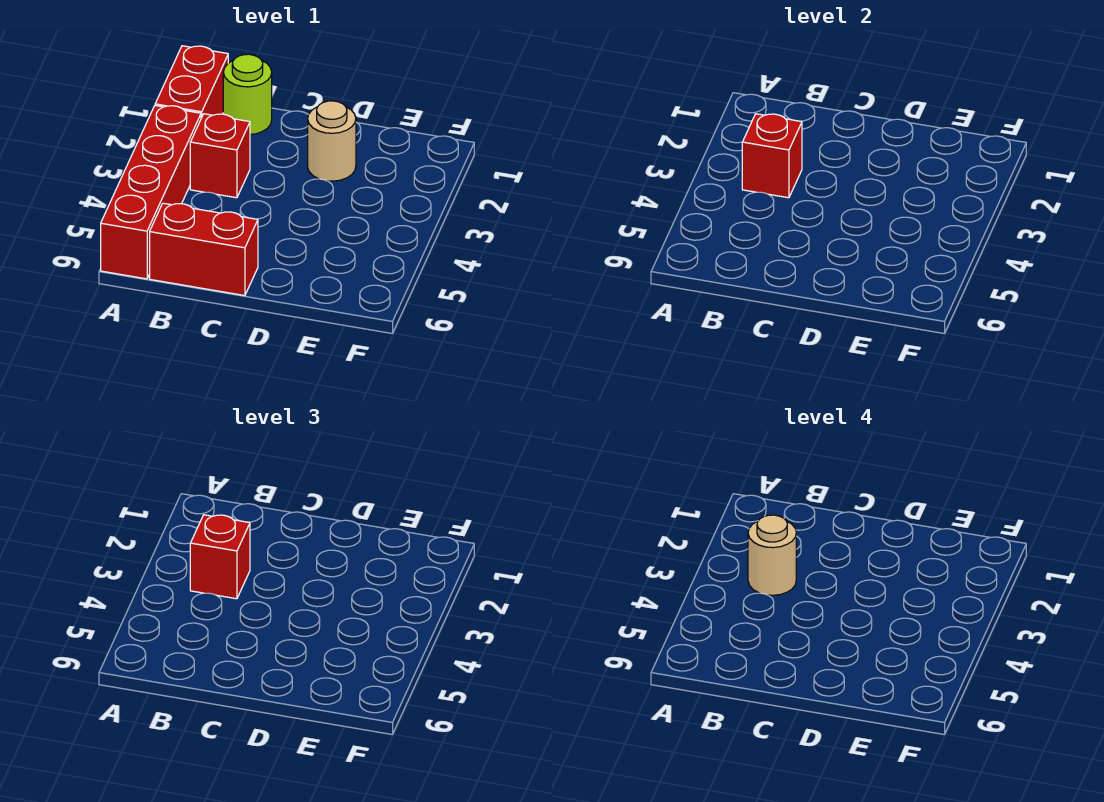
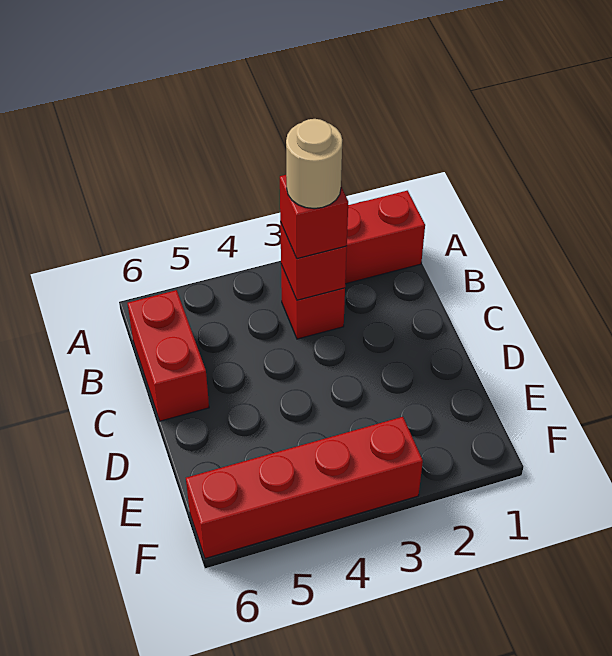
red brick A3:A6 level 1 -> red brick F3:F6 level 1
lime round brick B1 level 1 -> none
tan round brick D2 level 1 -> none

